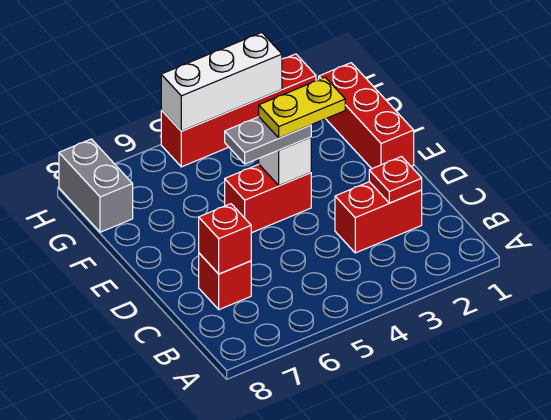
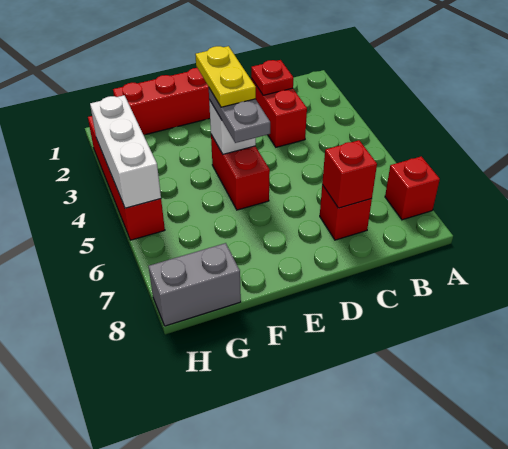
none -> red brick A7 level 1

